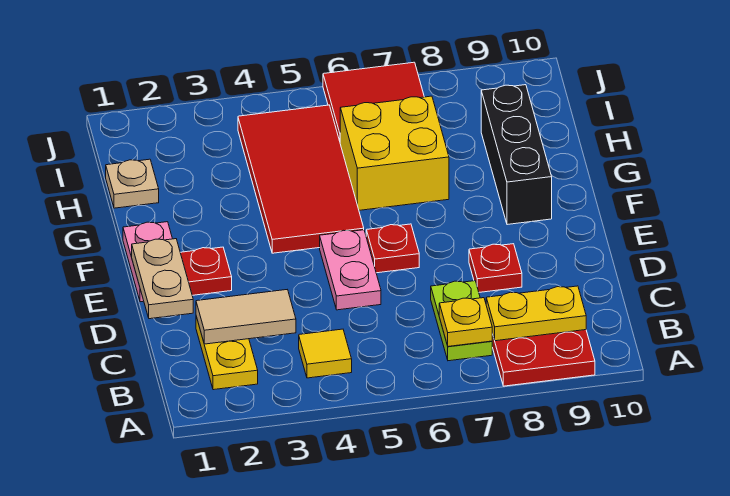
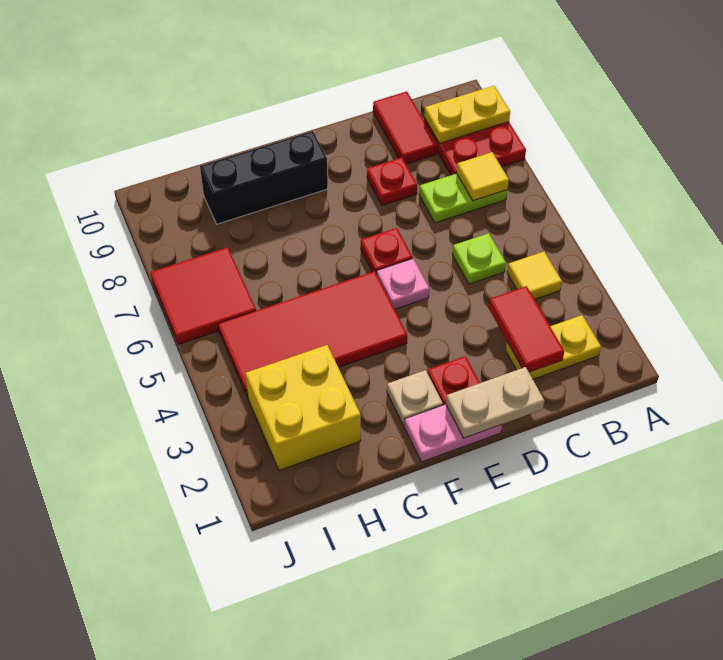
yellow plate B7 level 2 -> yellow tile B7 level 2
yellow plate B8:B9 level 2 -> yellow plate A9:B9 level 2
tan tile C2:C3 level 2 -> red tile C2:C3 level 2
none -> lime plate C5 level 1
none -> red tile C9:C10 level 1
pink plate D5:E5 level 1 -> pink plate E5 level 1
yellow brick G6:H7 level 1 -> yellow brick H2:I3 level 1
tan plate H1 level 1 -> tan plate F2 level 1

